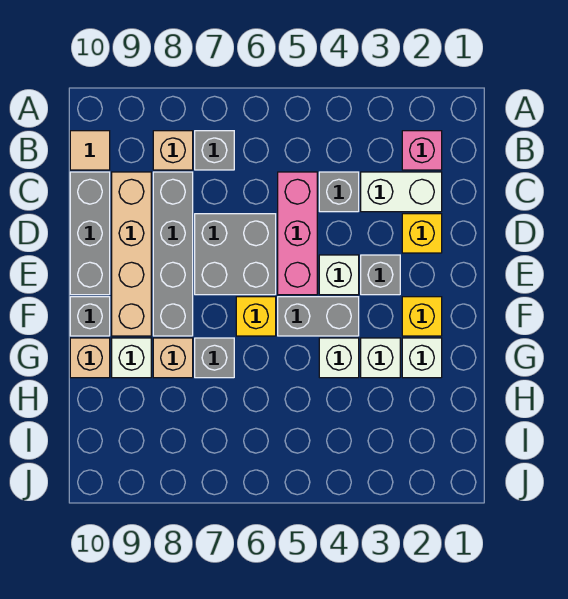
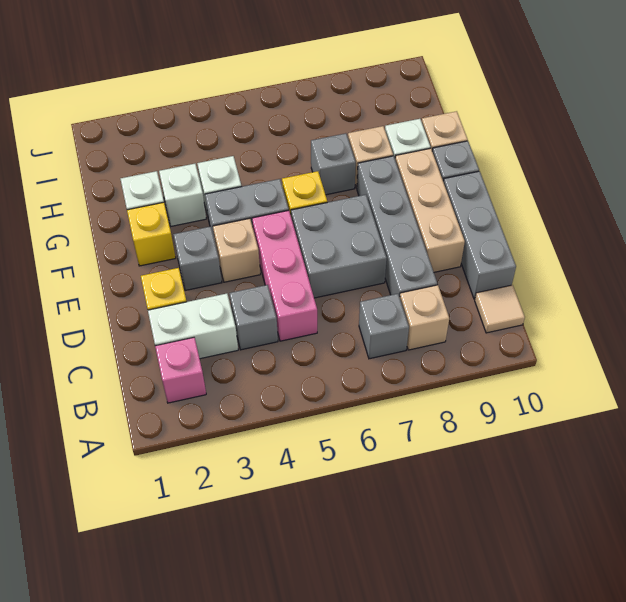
tan brick C9:F9 level 1 -> tan brick D9:F9 level 1
white brick E4 level 1 -> tan brick E4 level 1

